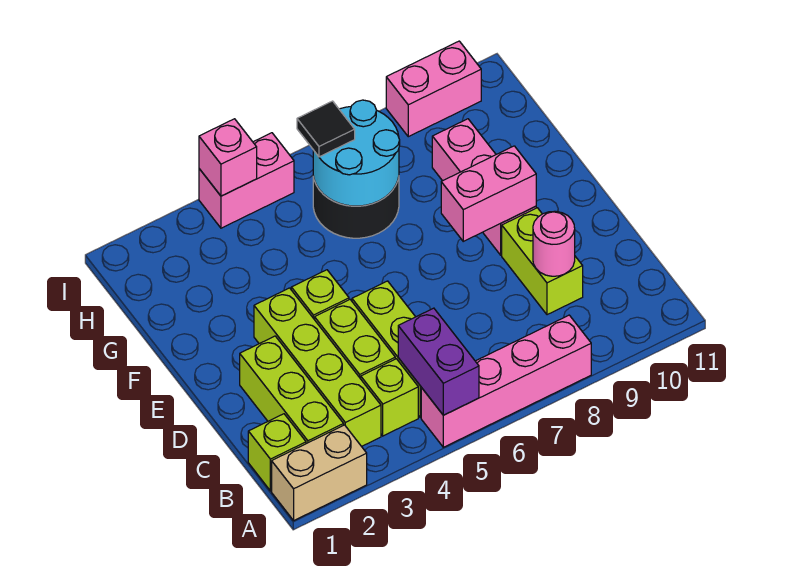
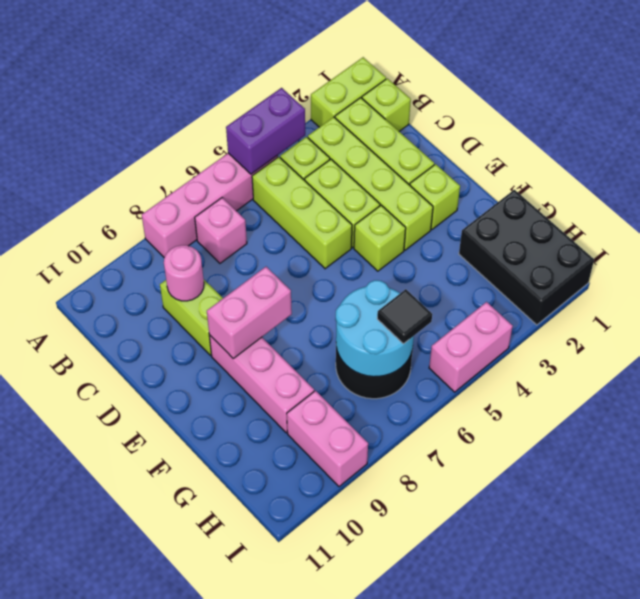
tan brick A1:A2 level 1 -> lime brick A1:A2 level 1
purple brick A5:B5 level 2 -> purple brick A4:A5 level 2
none -> lime brick E2 level 1
none -> black brick G1:I2 level 1
pink brick I4 level 2 -> pink brick B7 level 1
pink brick I9:I10 level 1 -> pink brick H9:I9 level 1

